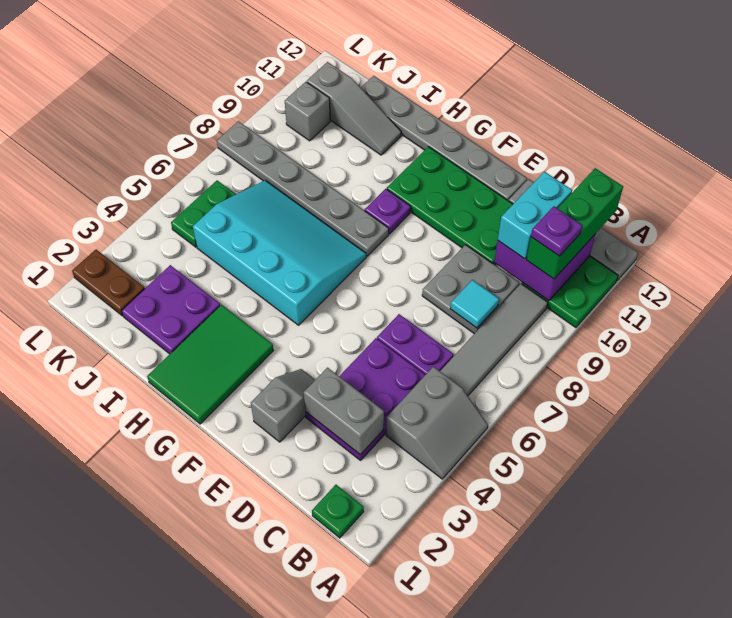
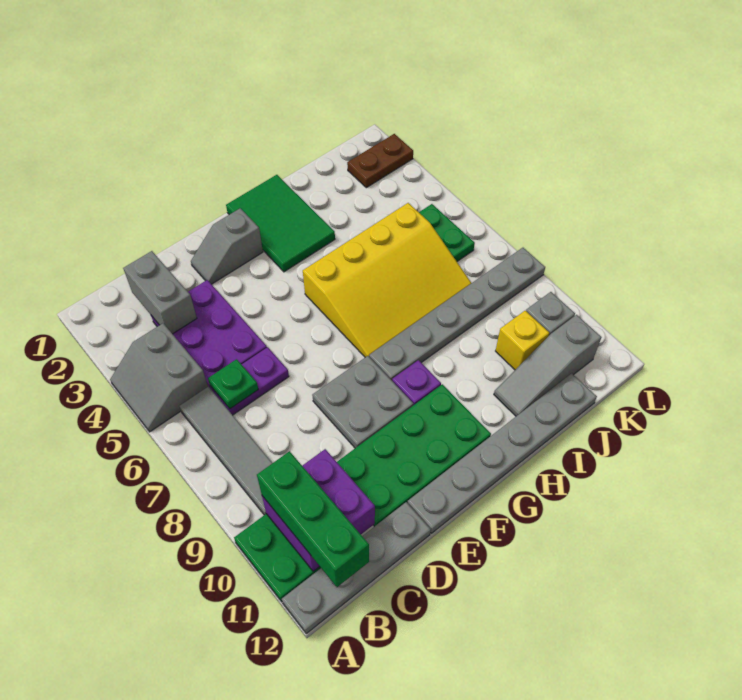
green plate B1 level 1 -> green plate C6 level 2
purple plate B10 level 4 -> none
grey brick C3:D3 level 2 -> grey brick C2:C3 level 2
grey plate C8:D9 level 1 -> grey plate E8:F9 level 1
cyan tile C8 level 2 -> none
cyan brick C10:C11 level 3 -> none
grey slope E2:E3 level 1 top 2 -> grey slope E2:F2 level 1 top F
cyan slope G5:J7 level 1 top 5 -> yellow slope G5:J7 level 1 top 5
purple plate I2:J3 level 1 -> none
none -> yellow brick J10 level 1

